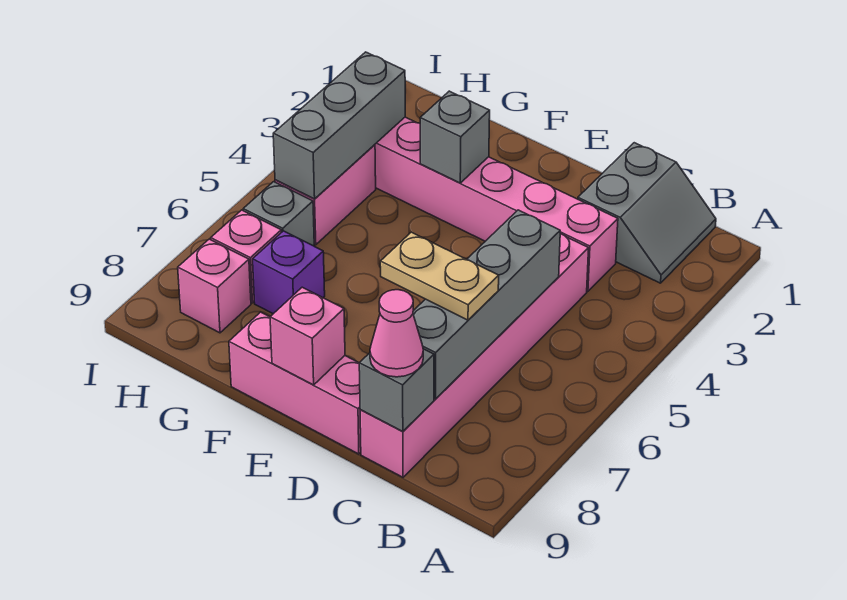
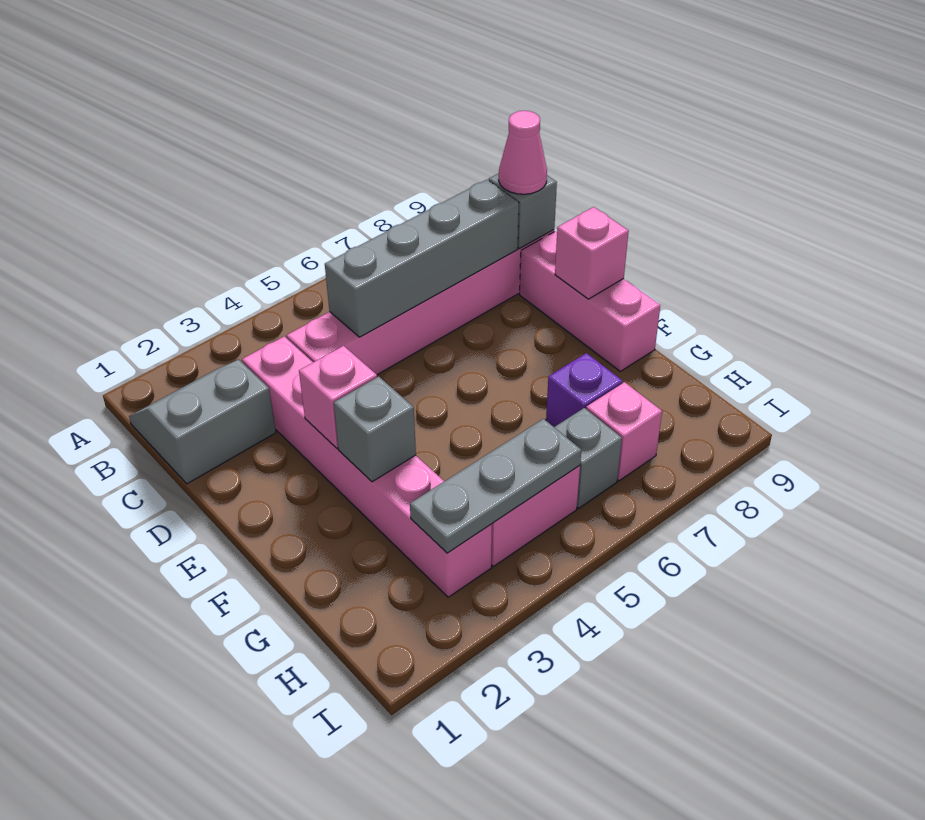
tan plate C7:D7 level 3 -> none
grey brick H3:H5 level 2 -> grey plate H3:H5 level 2
pink brick H8 level 1 -> pink brick E3 level 2

